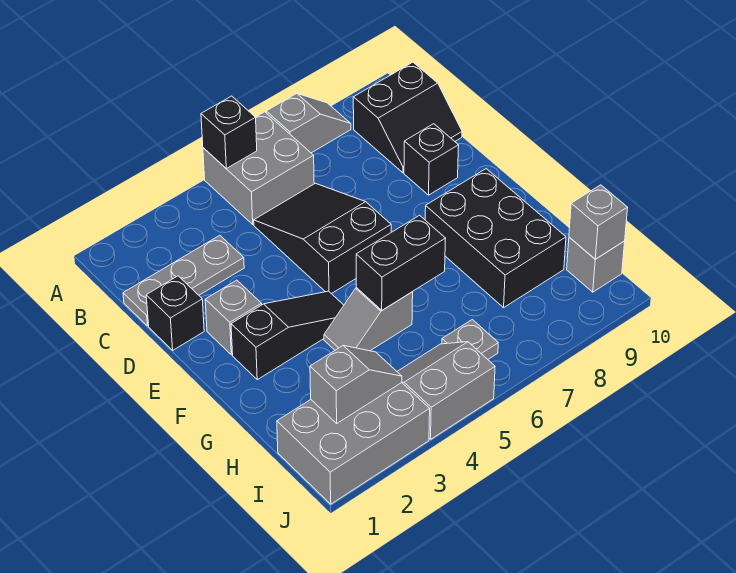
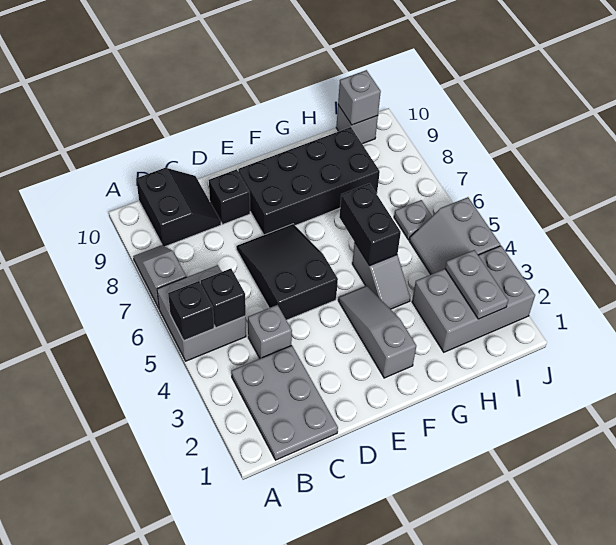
grey plate C1:C3 level 1 -> grey plate B1:C3 level 1
black slope C5:E6 level 1 top E -> black slope D5:E7 level 1 top 5
black brick D1 level 1 -> black brick B5 level 2
grey brick E2 level 1 -> grey brick C4 level 1
black slope F2:F4 level 1 top 2 -> grey slope F2:F4 level 1 top 2
black brick F8:H9 level 1 -> black brick E8:H9 level 1
grey brick I1:J3 level 1 -> grey brick H2:J3 level 1
grey slope I2:I3 level 2 top 2 -> grey plate I2:I3 level 2

